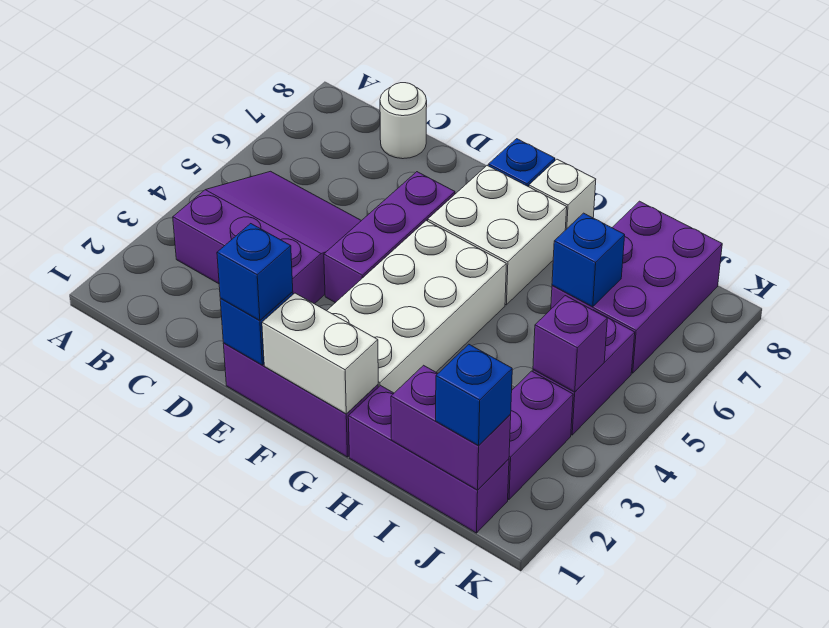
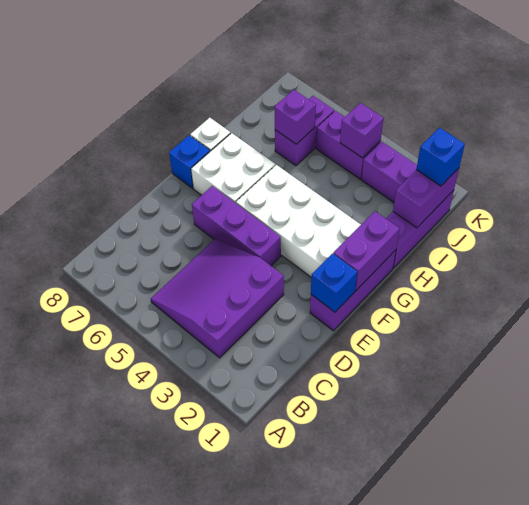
white round brick C8 level 1 -> none
blue brick E1 level 3 -> none
white brick F1:G1 level 2 -> purple brick F1:G1 level 2
purple brick I6:J8 level 1 -> purple brick I6:J6 level 1
blue brick I6 level 2 -> purple brick I6 level 2

